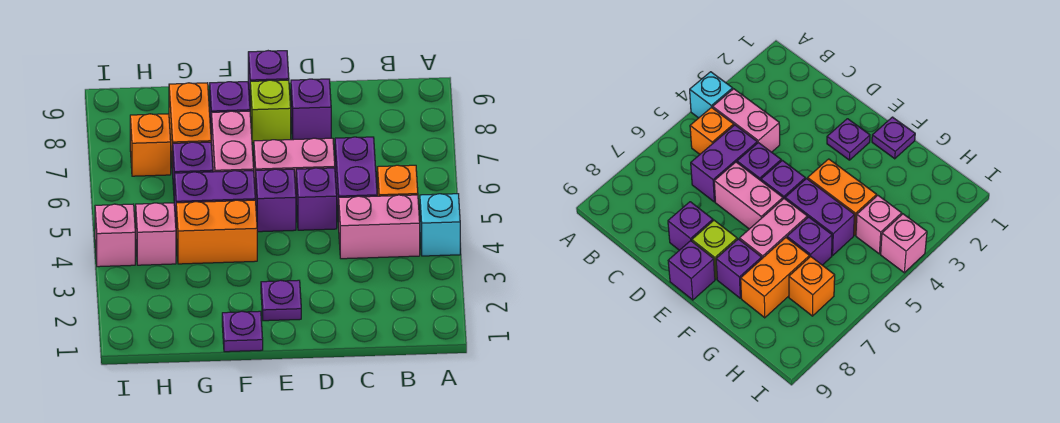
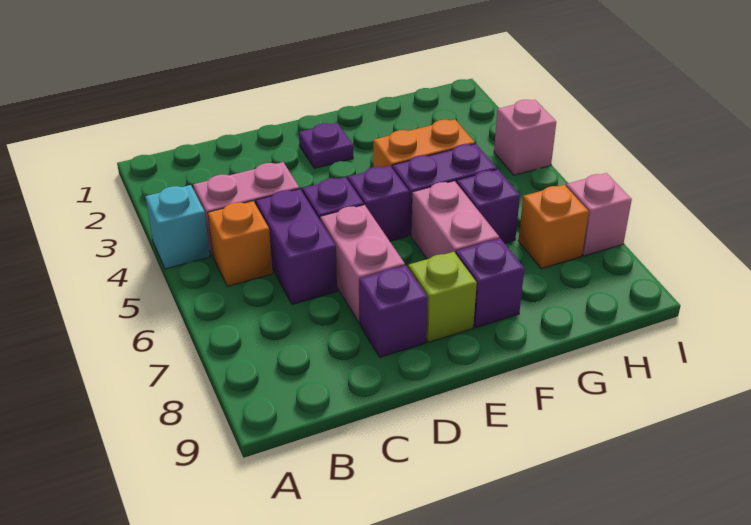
pink brick D6:E6 level 1 -> pink brick D6:D7 level 1
purple brick E9 level 1 -> none
purple plate F1 level 1 -> none
orange brick G7:G8 level 1 -> none
pink brick H4 level 1 -> pink brick I7 level 1

